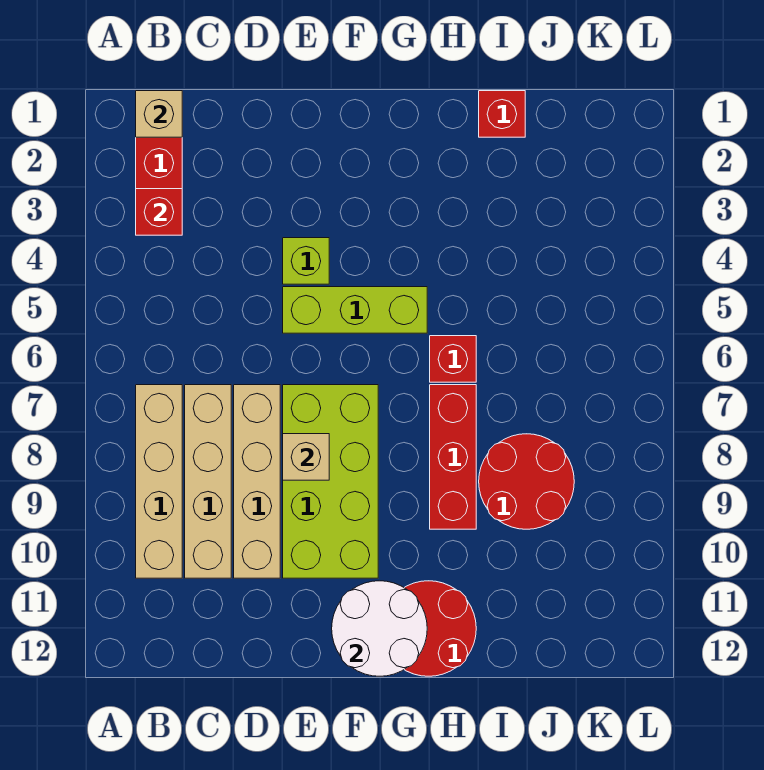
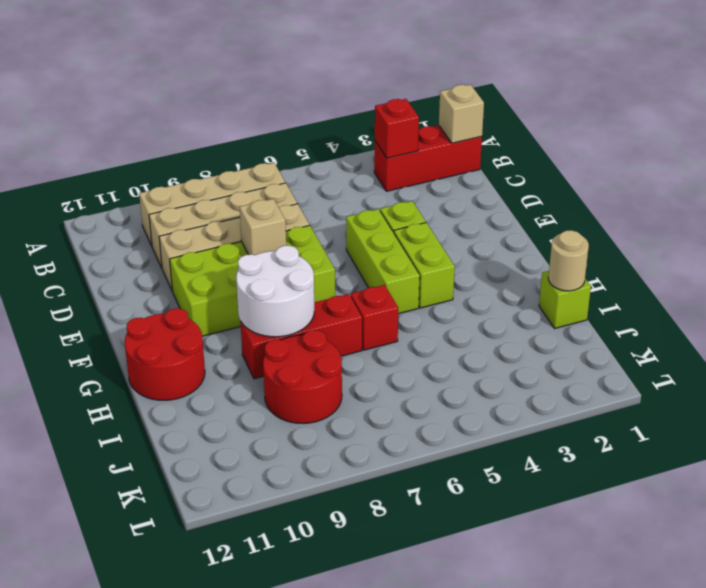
none -> lime brick F4:G4 level 1
white round brick F11:G12 level 2 -> white round brick G8:H9 level 2
red brick I1 level 1 -> lime brick I1 level 1
none -> tan round brick I1 level 2

